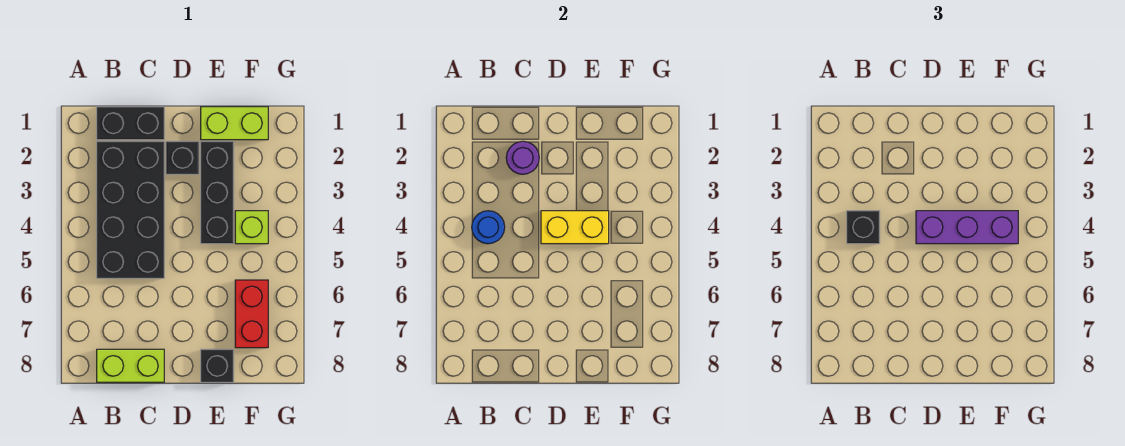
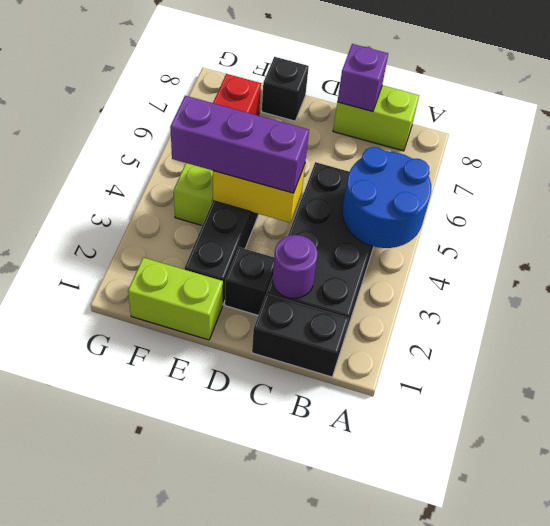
blue round brick B4 level 2 -> blue round brick A4:B5 level 2
black brick B4 level 3 -> none
none -> purple brick C8 level 2

